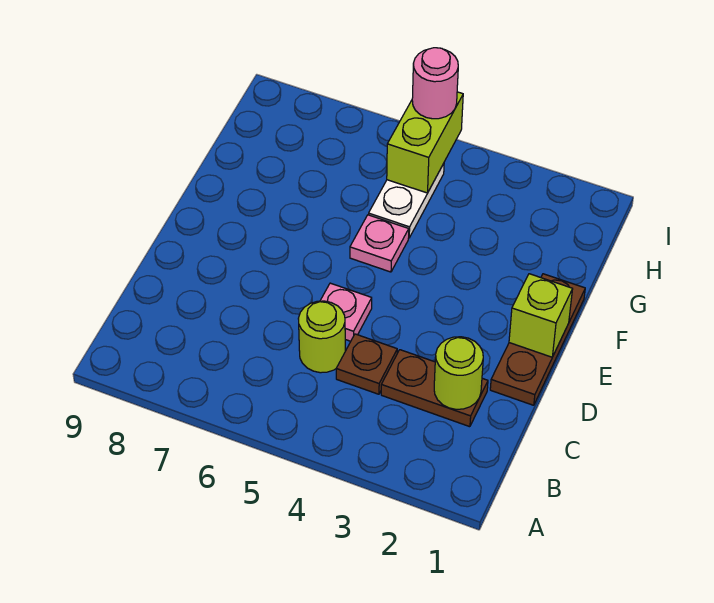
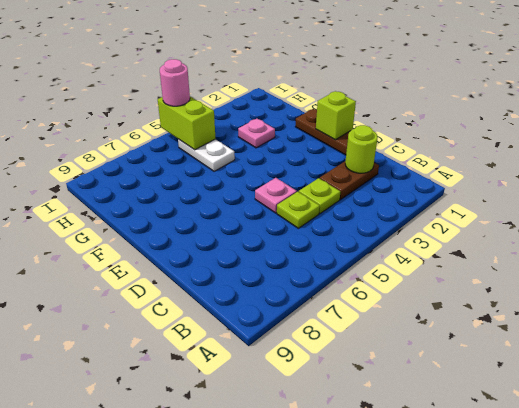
brown plate C4 level 1 -> lime plate C4 level 1
lime round brick C5 level 1 -> lime plate C5 level 1
pink plate F5 level 1 -> pink plate G3 level 1

